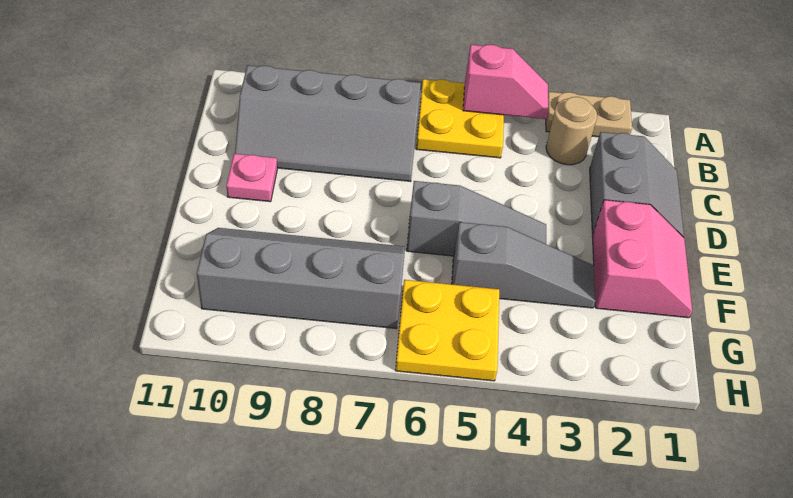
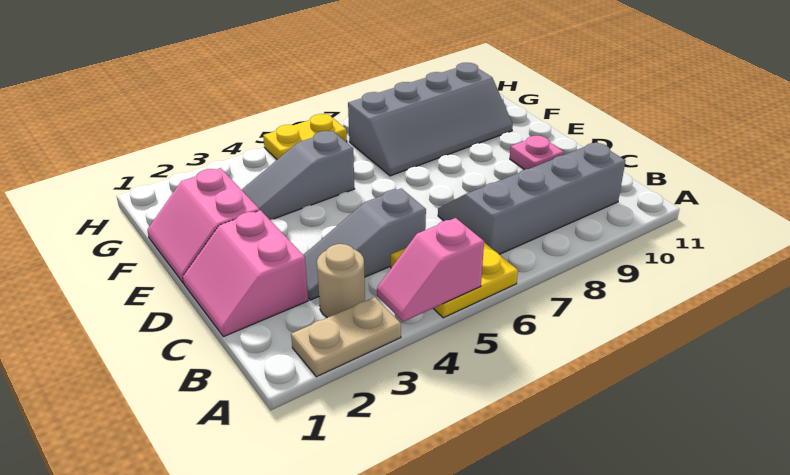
grey slope C1:D2 level 1 top 2 -> pink slope C1:D2 level 1 top 2
grey slope E4:E6 level 1 top 6 -> grey slope C3:C5 level 1 top 5
yellow plate G5:H6 level 1 -> yellow plate H5:H6 level 1

